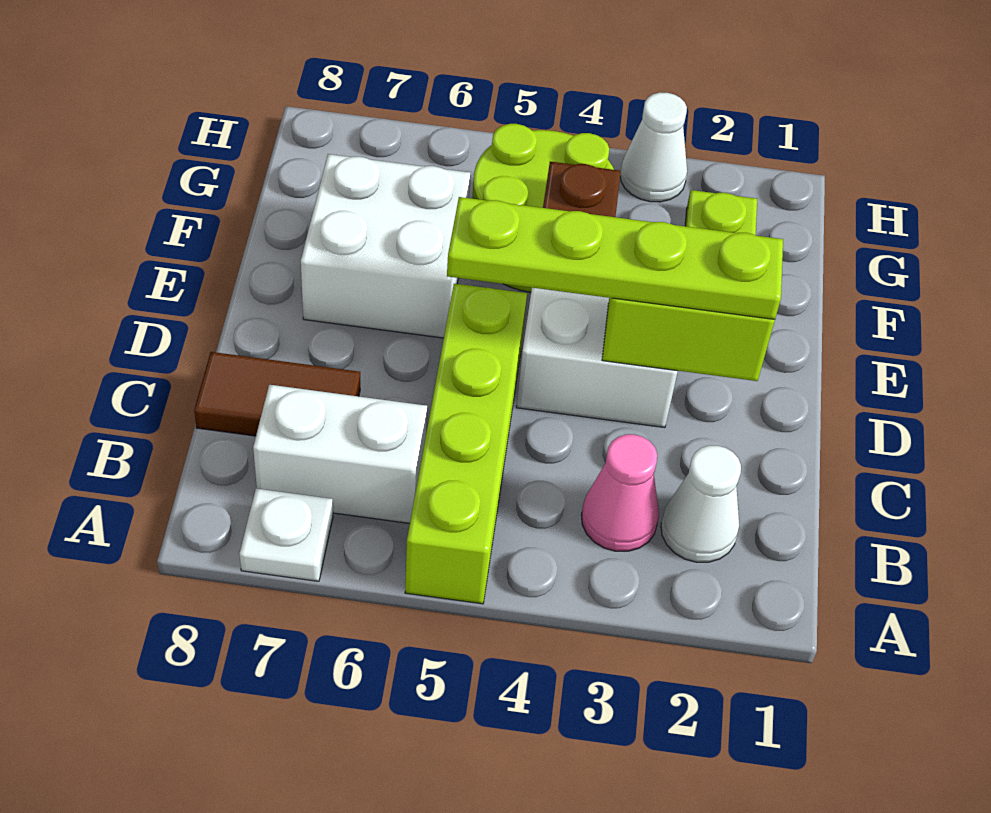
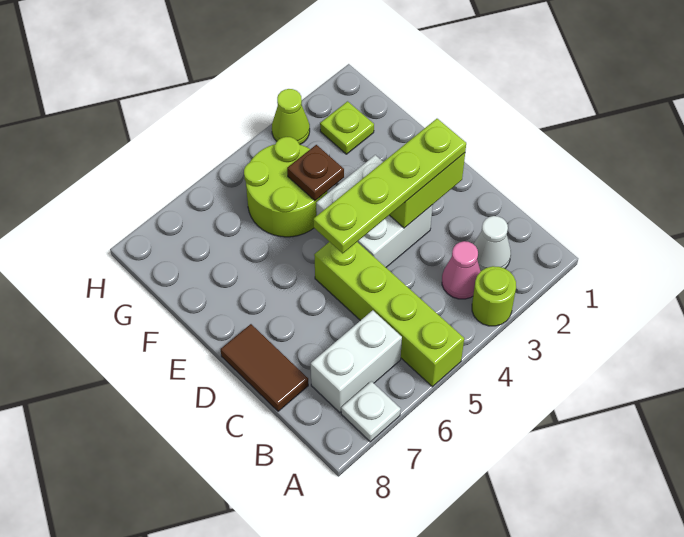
none -> lime round brick A3 level 1
brown tile C7:C8 level 1 -> brown tile C8:D8 level 1
white brick E6:F7 level 1 -> none
white cone H3 level 1 -> lime cone H3 level 1

